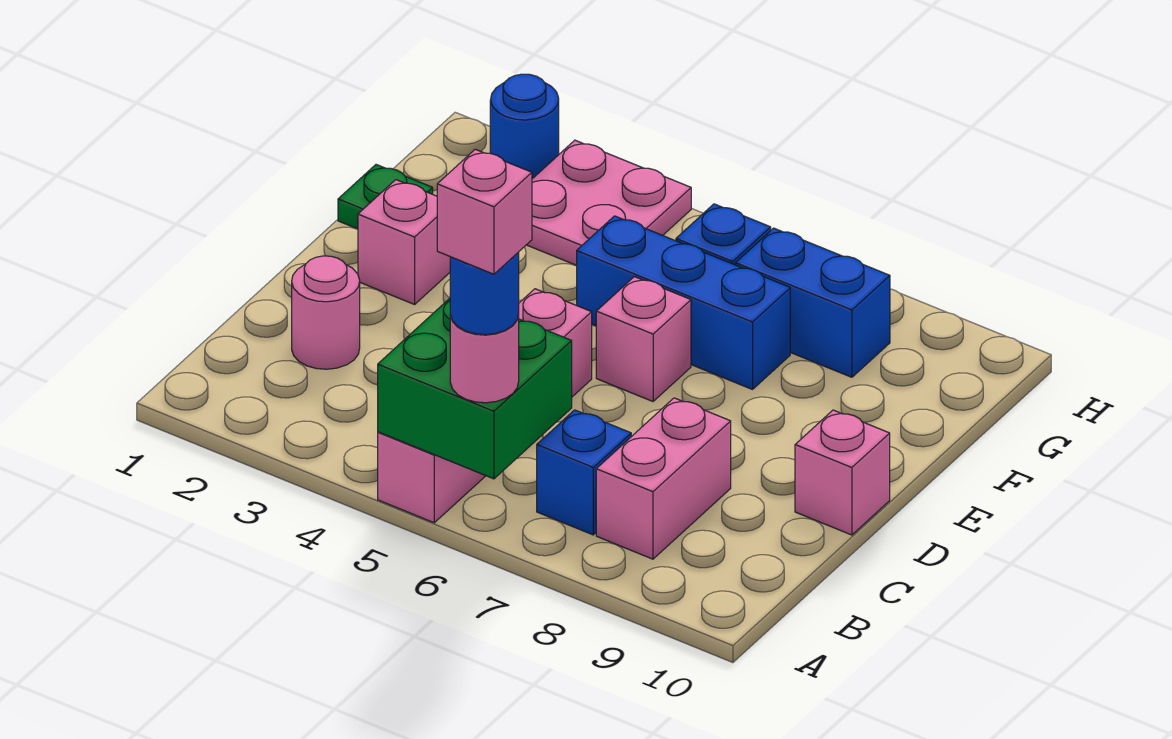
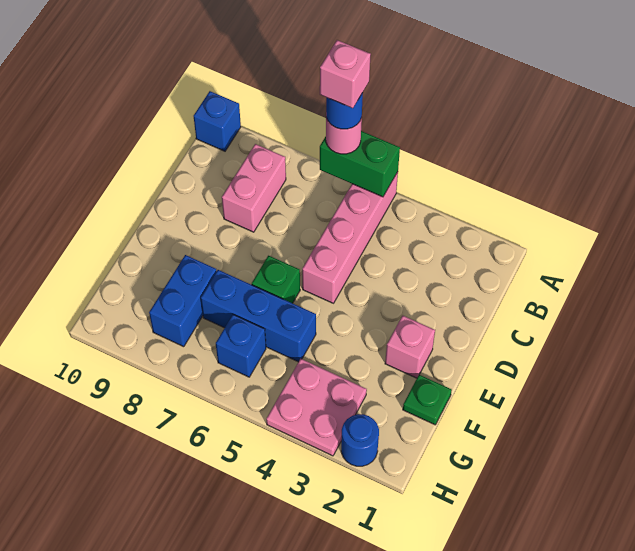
green brick A5:B6 level 2 -> green brick A5:A6 level 2
blue brick B7 level 1 -> blue brick A10 level 1
pink round brick C2 level 1 -> none
pink brick D10 level 1 -> none
pink brick E6 level 1 -> green brick E6 level 1
blue brick G7:G8 level 1 -> blue brick F8:G8 level 1

